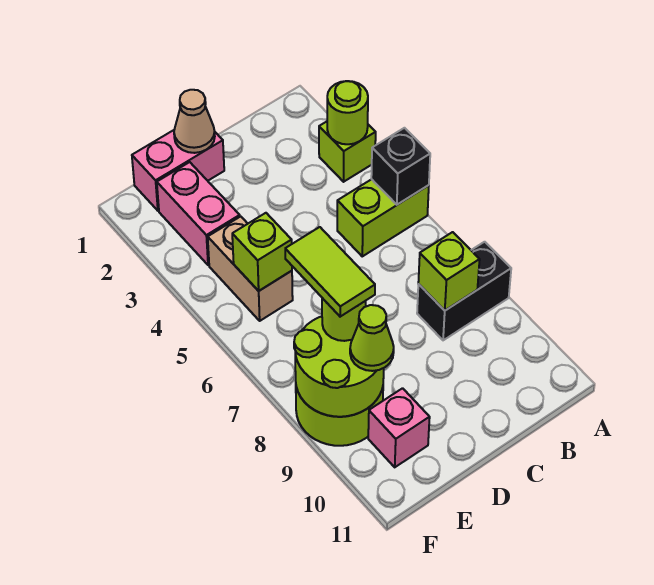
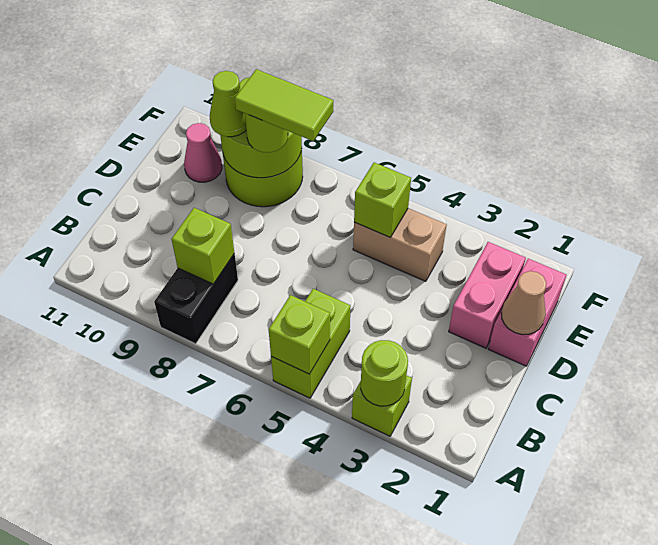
black brick A5 level 2 -> lime brick A5 level 2
pink brick E2:E3 level 1 -> pink brick D2:E2 level 1
pink brick E10 level 1 -> pink cone E10 level 1

